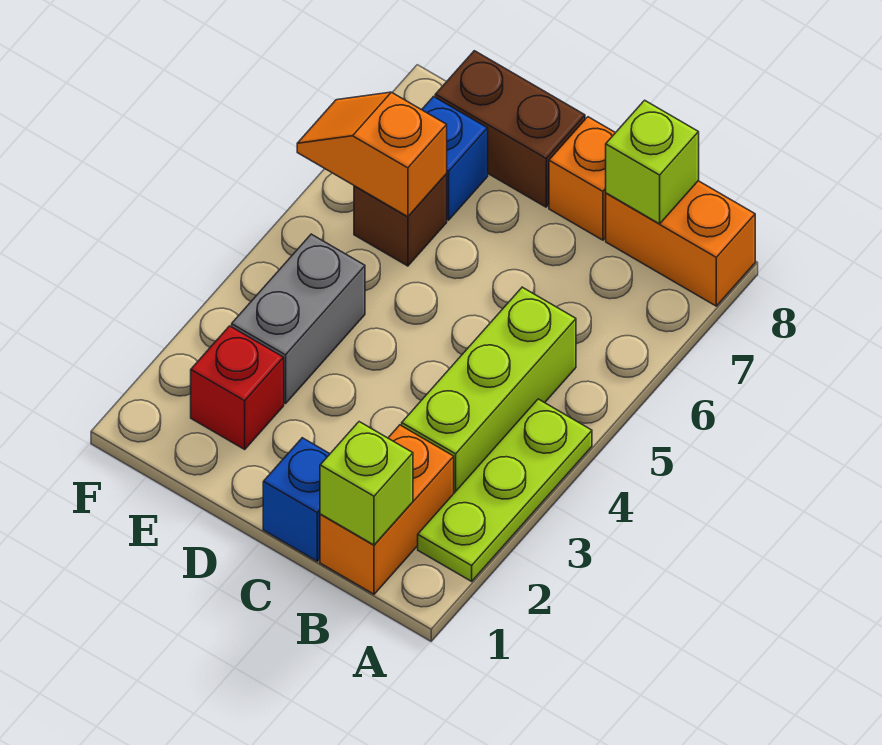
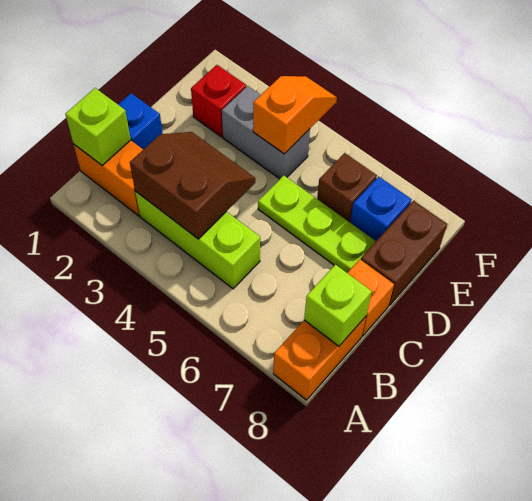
lime plate A2:A4 level 1 -> lime plate D5:D7 level 1
none -> brown slope B3:C4 level 2 top B
orange slope E6:F6 level 2 top E -> orange slope E4:F4 level 2 top E

